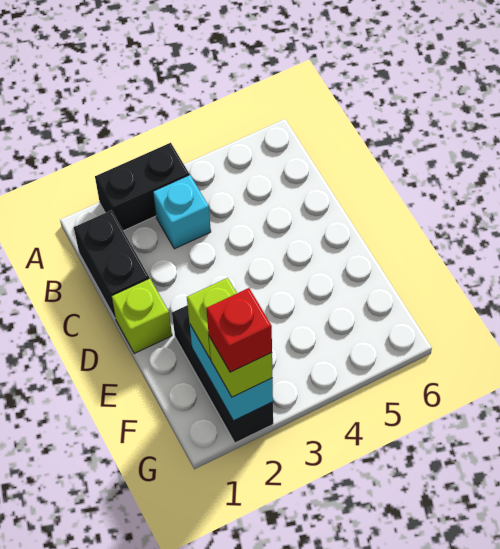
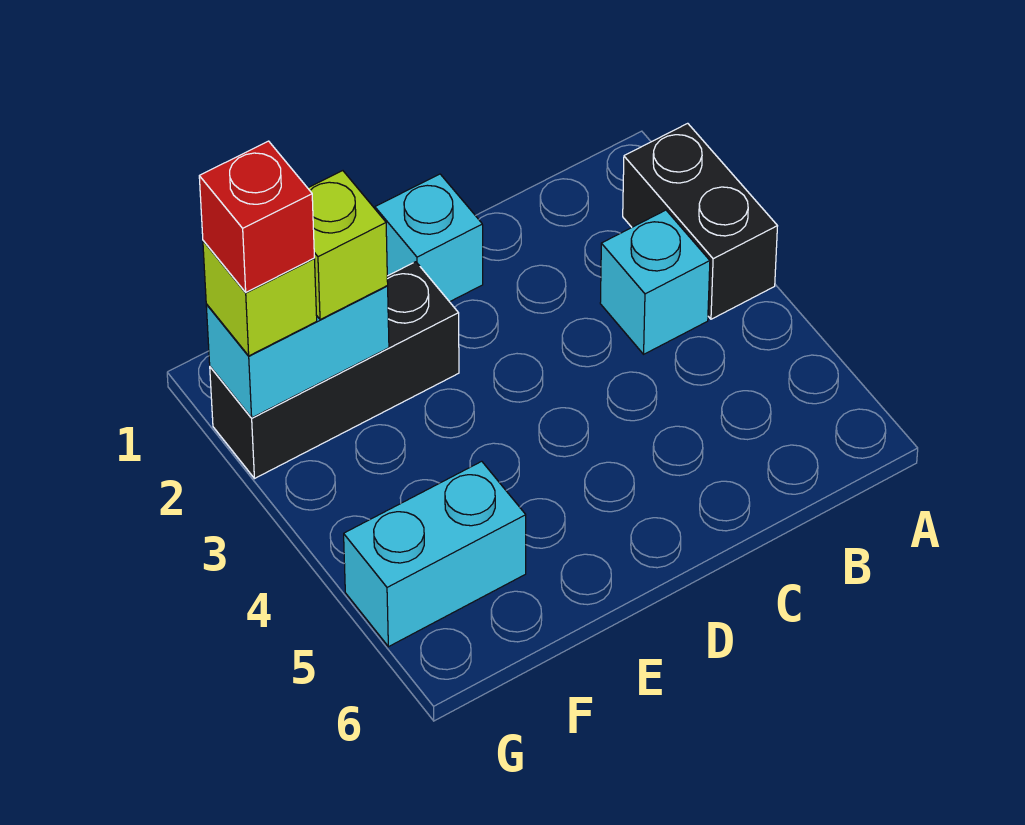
black brick B1:C1 level 1 -> none
lime brick D1 level 1 -> cyan brick D1 level 1
none -> cyan brick F5:G5 level 1

